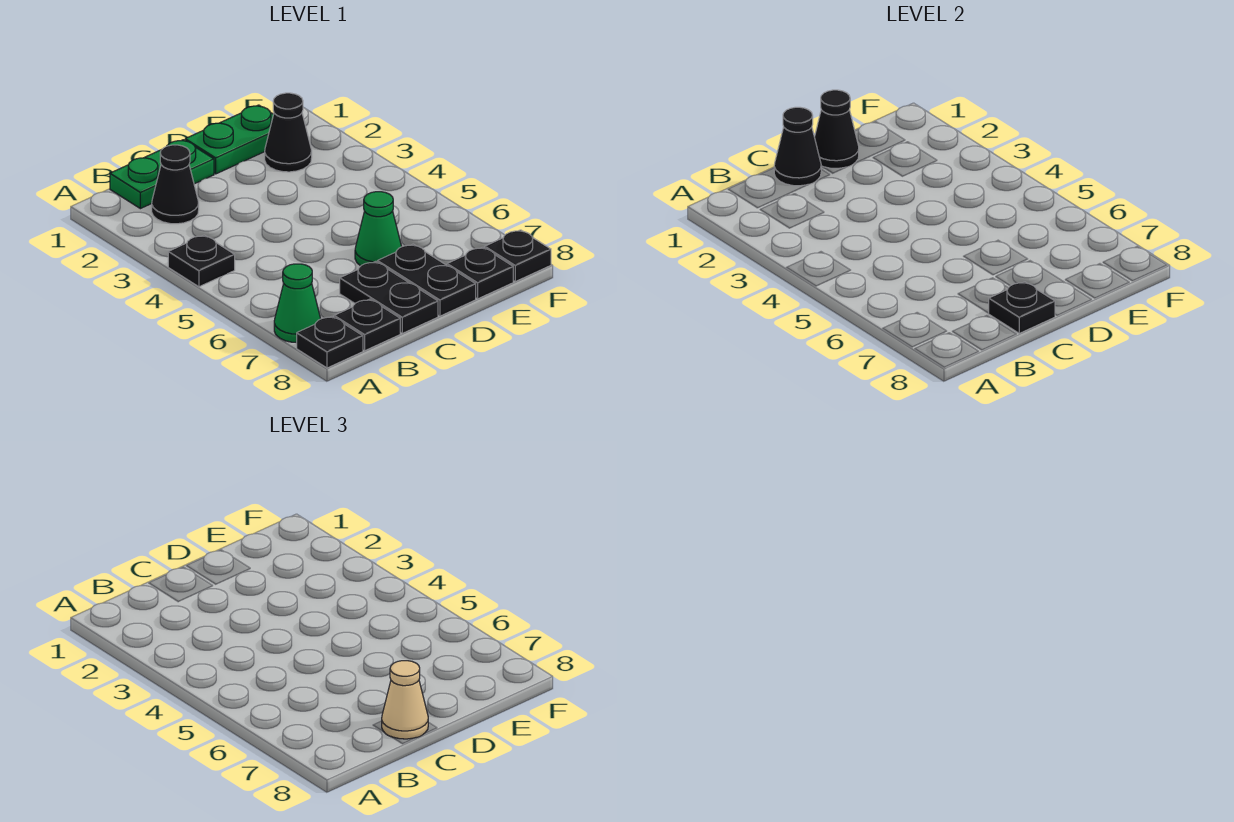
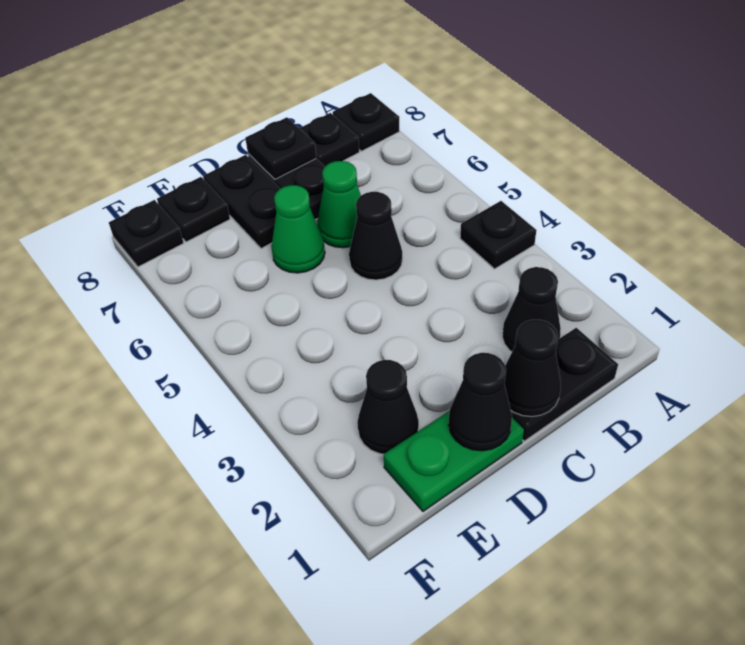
green cone A7 level 1 -> green cone C6 level 1
green plate B1:C1 level 1 -> black plate B1:C1 level 1
none -> black cone C5 level 1
tan cone C8 level 3 -> none

